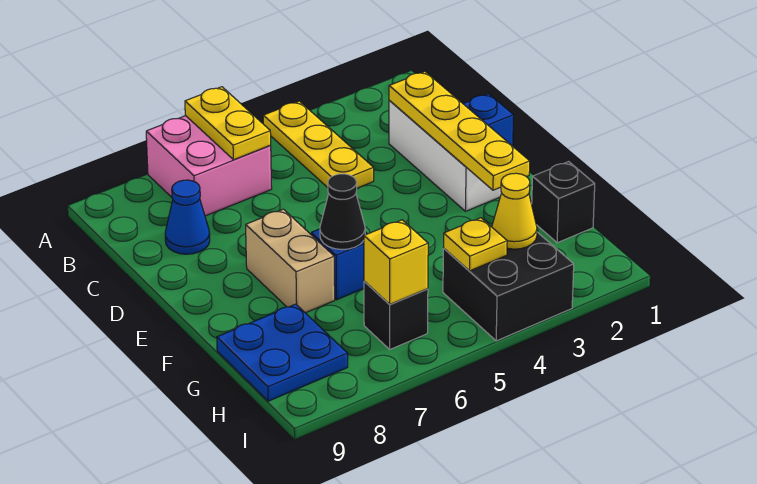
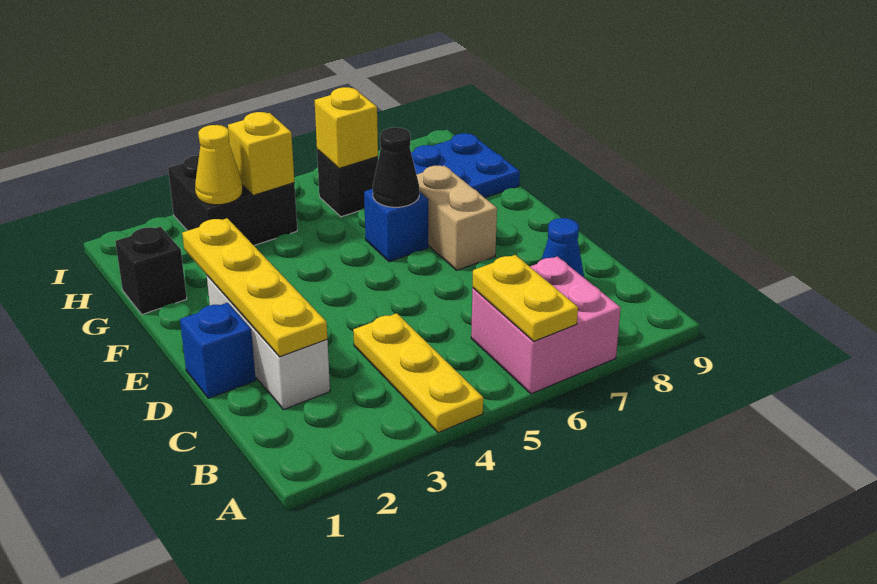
yellow plate H4 level 2 -> yellow brick H4 level 2

